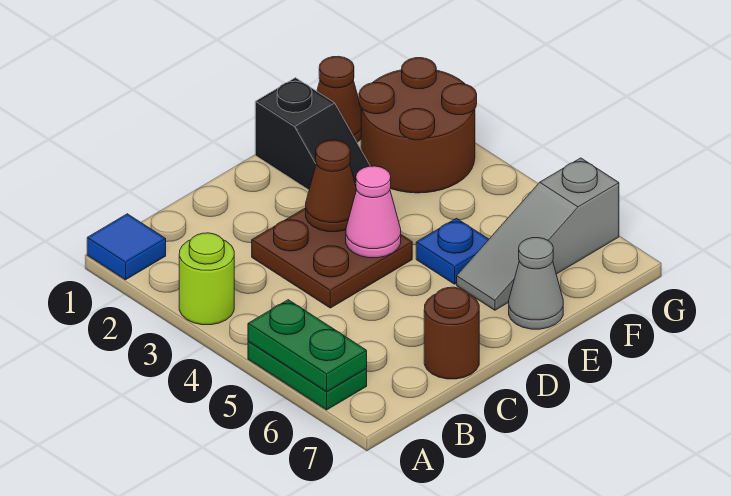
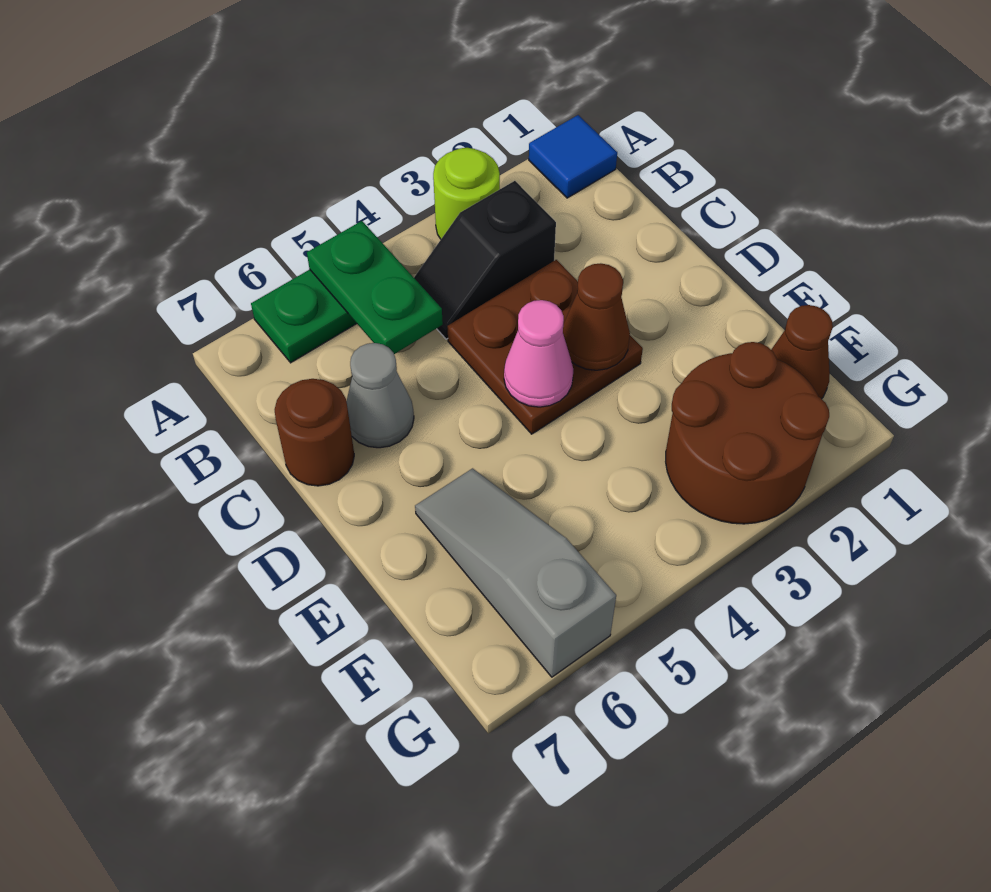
green plate A5:A6 level 2 -> green plate A5:B5 level 2
black slope E1:E2 level 1 top 1 -> black slope B3:B4 level 1 top 3
blue plate E5 level 1 -> none
grey cone E7 level 1 -> grey cone C6 level 1

